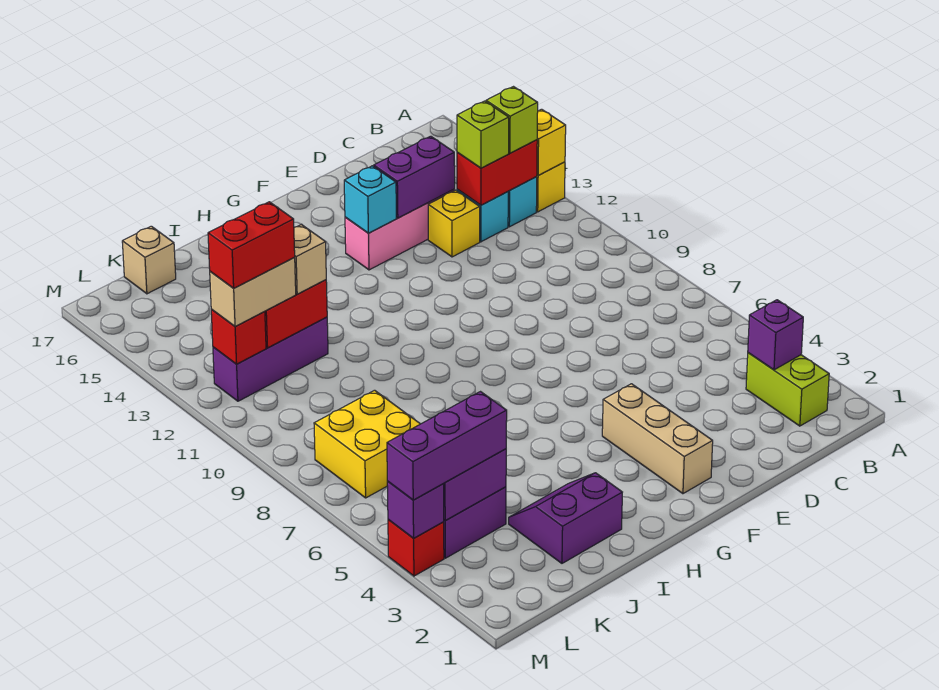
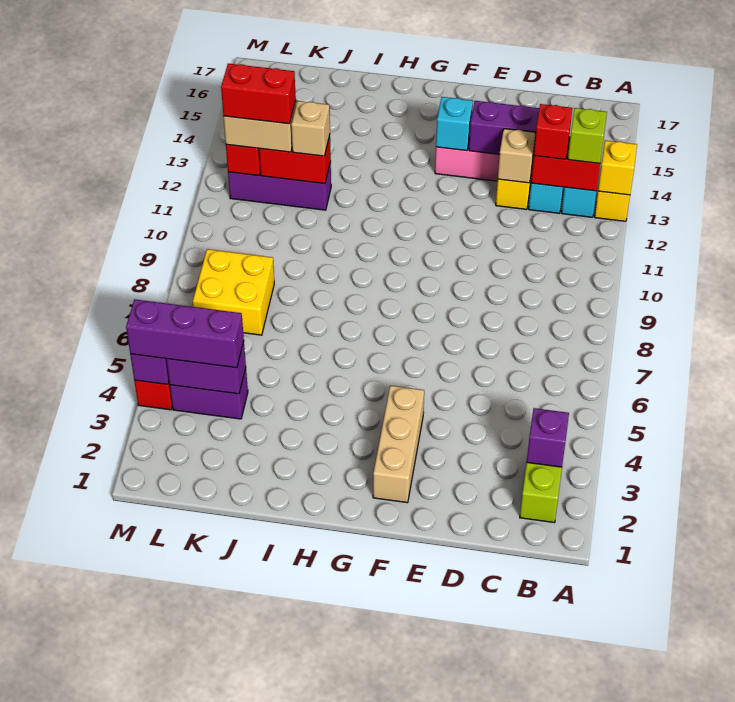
lime brick C13 level 3 -> red brick C13 level 3
purple slope I2:J3 level 1 top 2 -> none
tan brick K17 level 1 -> tan brick D13 level 2

